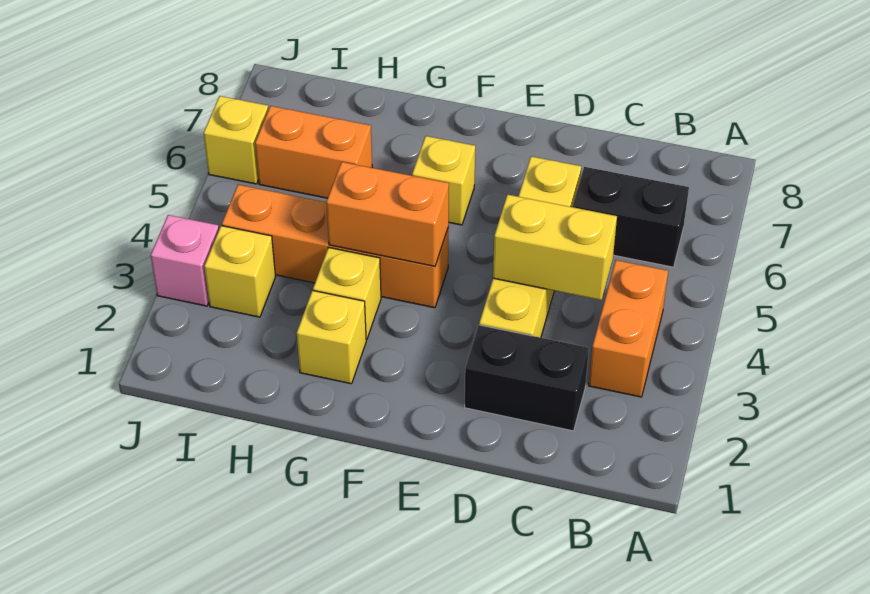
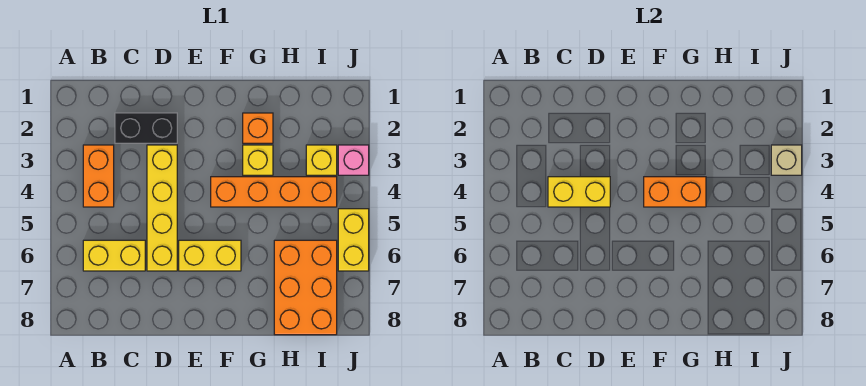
black brick B6:C6 level 1 -> yellow brick B6:C6 level 1
yellow brick F6 level 1 -> yellow brick E6:F6 level 1
yellow brick G2 level 1 -> orange brick G2 level 1
orange brick H6:I6 level 1 -> orange brick H6:I8 level 1
none -> tan brick J3 level 2
yellow brick J6 level 1 -> yellow brick J5:J6 level 1

